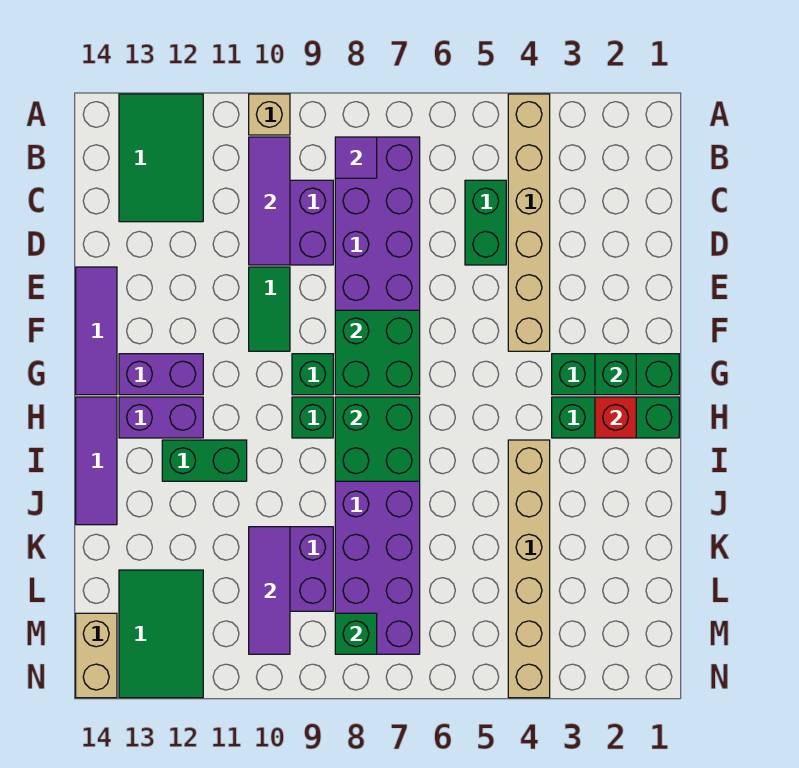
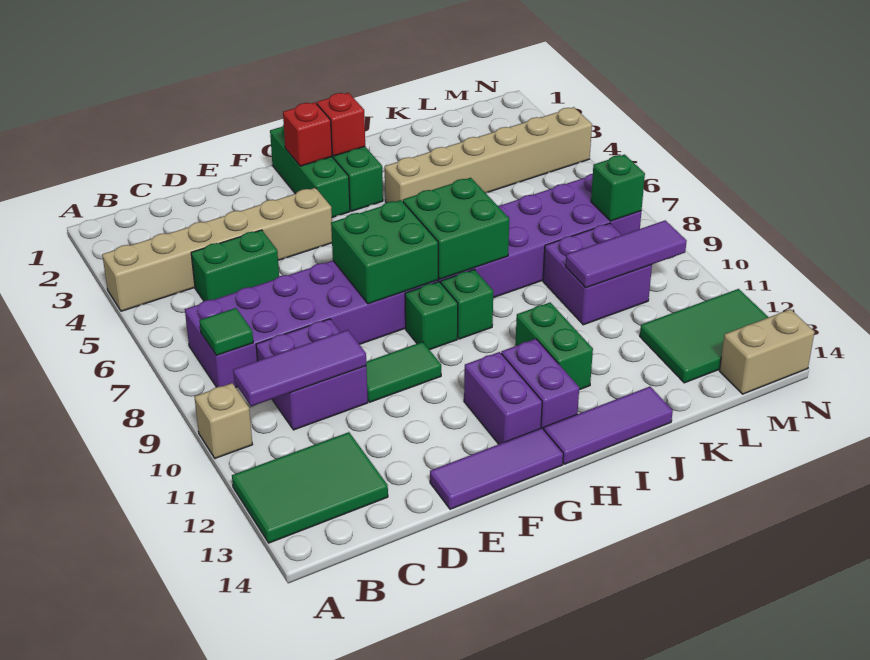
purple tile B8 level 2 -> green tile B8 level 2
green brick G2 level 2 -> red brick G2 level 2

